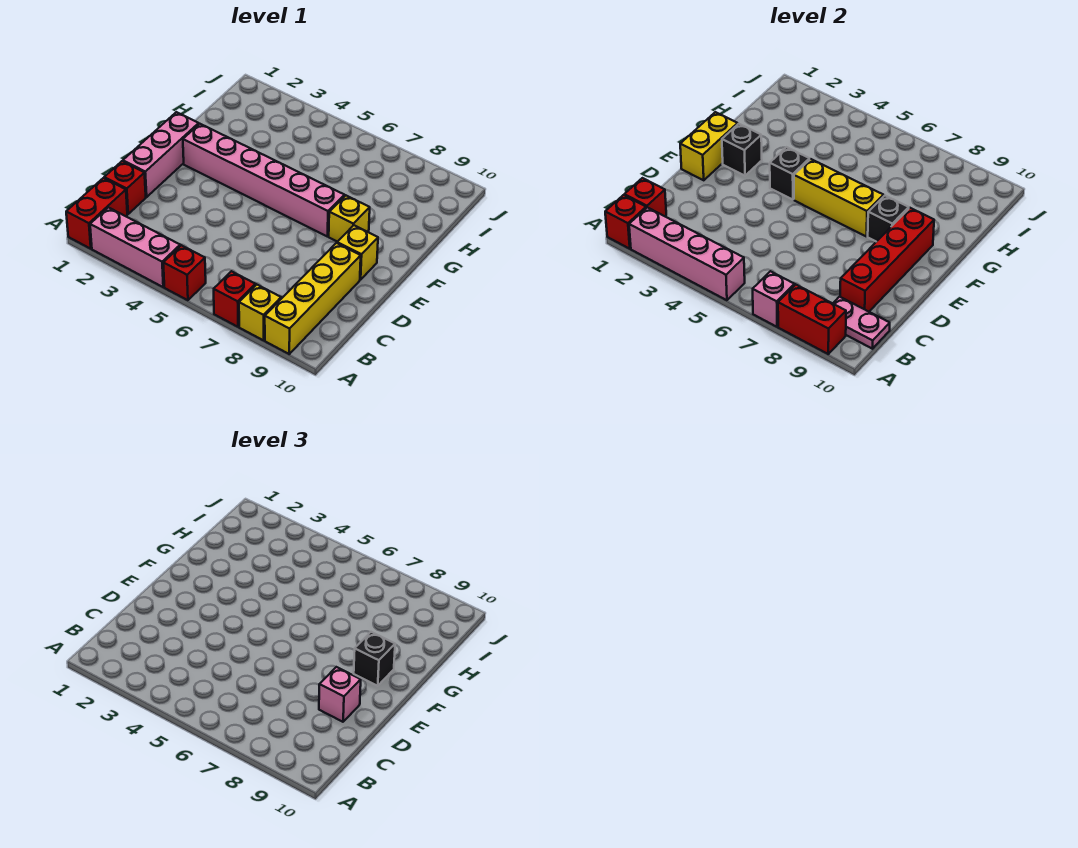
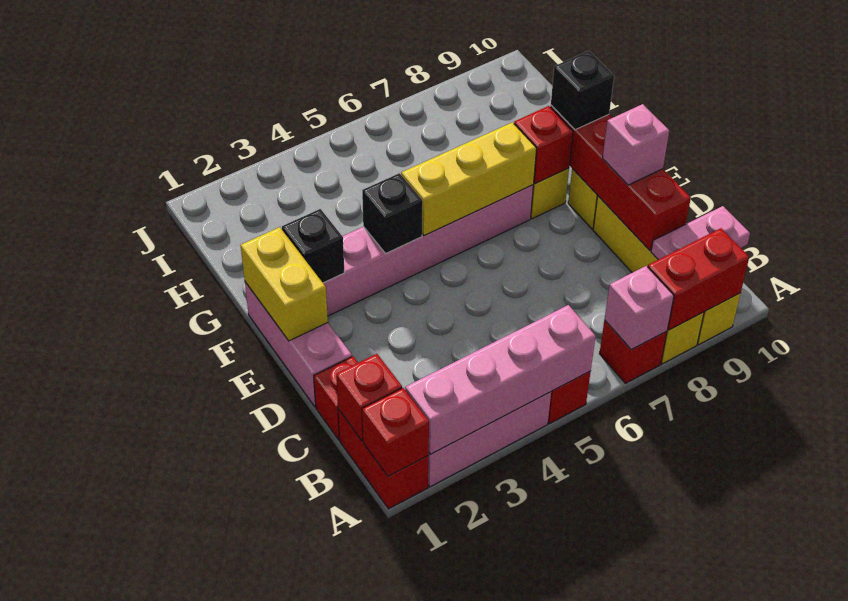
black brick F8 level 2 -> red brick F8 level 2

